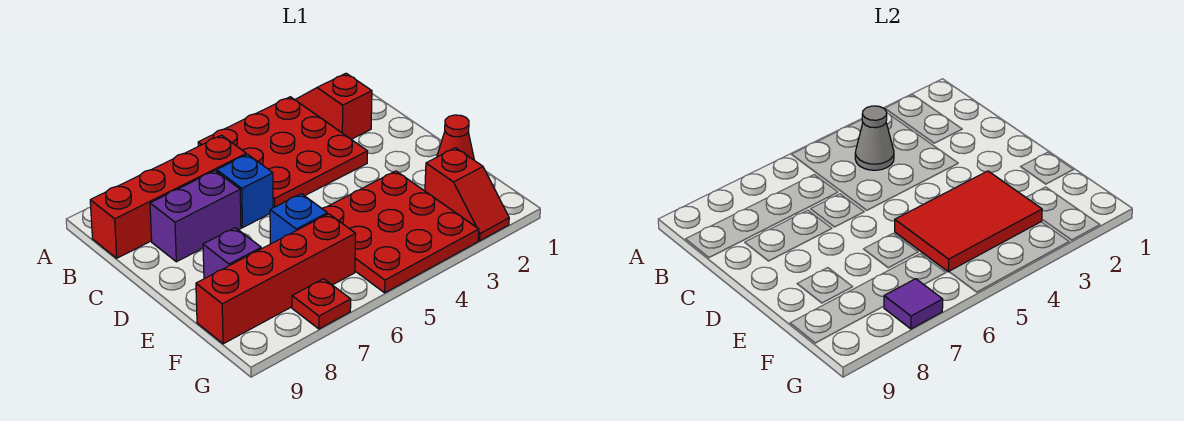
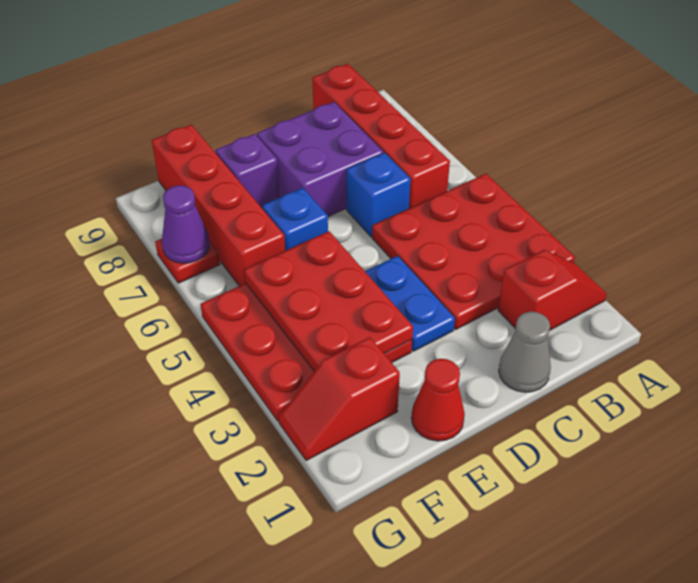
grey cone B4 level 2 -> grey cone C1 level 1
purple brick C7:C8 level 1 -> purple brick C7:D8 level 1
none -> blue plate D3:D4 level 1
red tile E3:F5 level 2 -> red plate E3:F5 level 2
purple tile G7 level 2 -> purple cone G7 level 2

